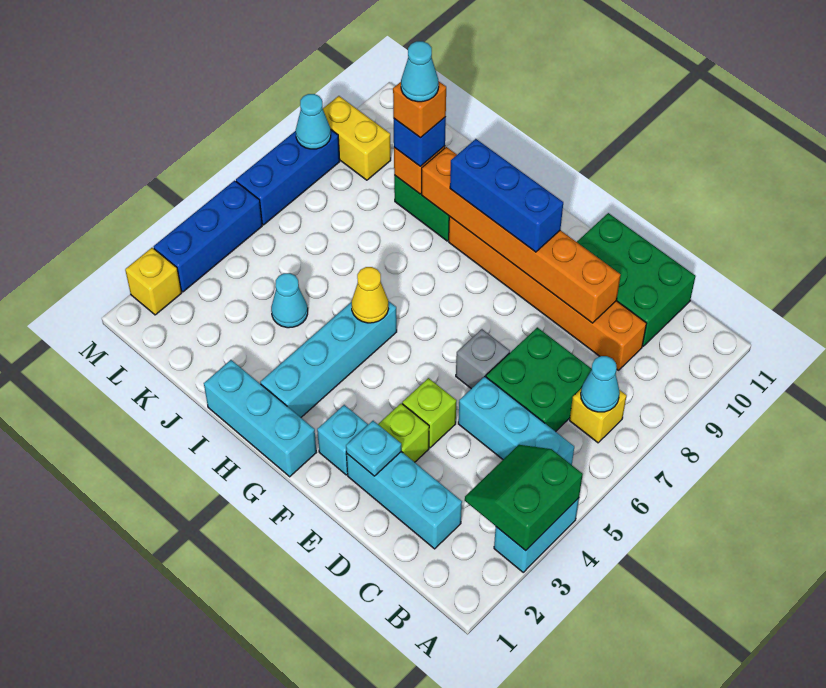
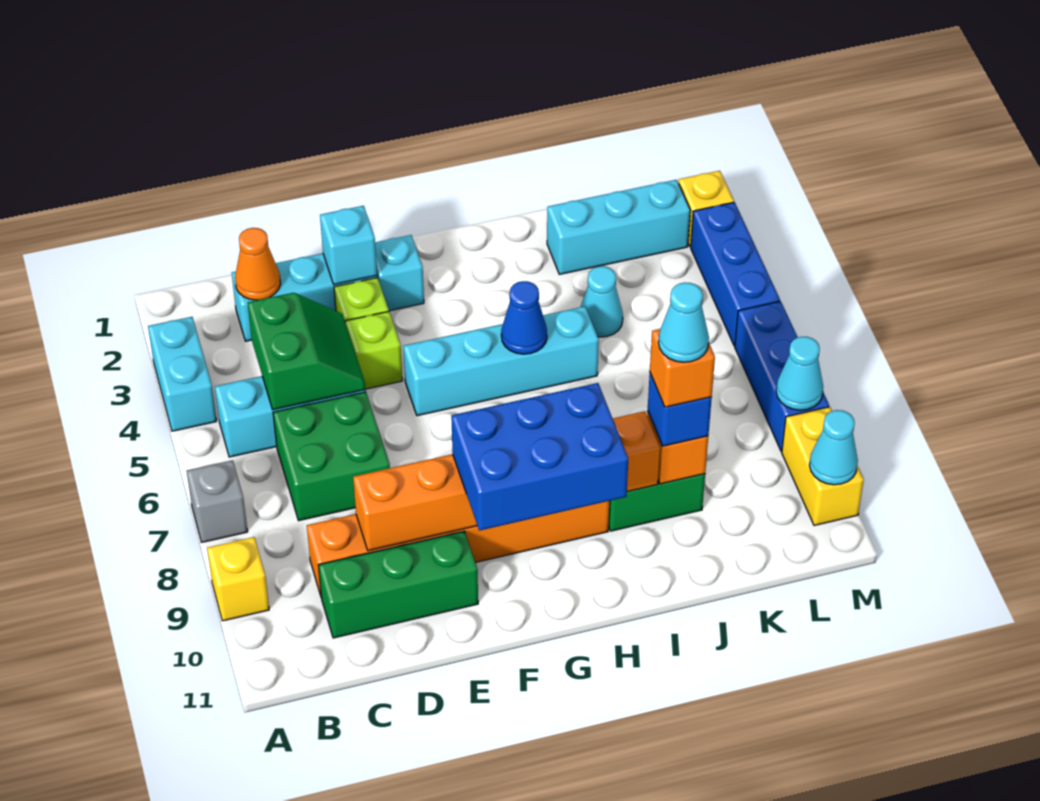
green slope A3:B4 level 2 top A -> green slope C4:D5 level 2 top C
yellow brick B7 level 1 -> yellow brick A9 level 1
cyan cone B7 level 2 -> cyan cone M10 level 2
none -> orange cone C2 level 2
green brick C10:E11 level 1 -> green brick C10:E10 level 1
cyan plate E2 level 2 -> cyan brick E2 level 2
grey brick E6 level 1 -> grey brick A7 level 1
blue brick F9:H9 level 3 -> blue brick F9:H10 level 3
cyan brick G1:I1 level 1 -> cyan brick J2:L2 level 1
cyan brick H2:H5 level 1 -> cyan brick F5:I5 level 1
yellow cone H5 level 2 -> blue cone H5 level 2
yellow brick L9:M9 level 1 -> yellow brick M9:M10 level 1

